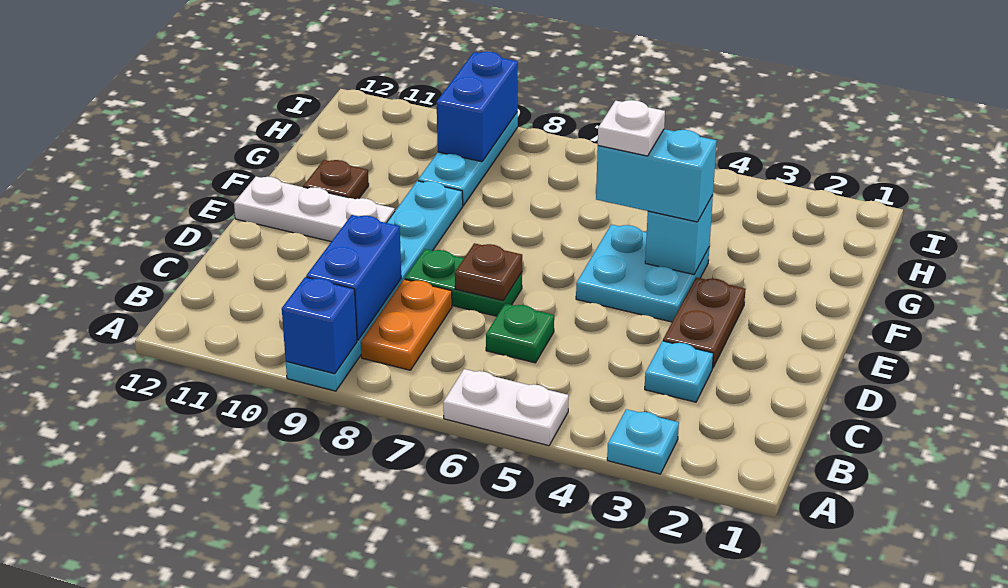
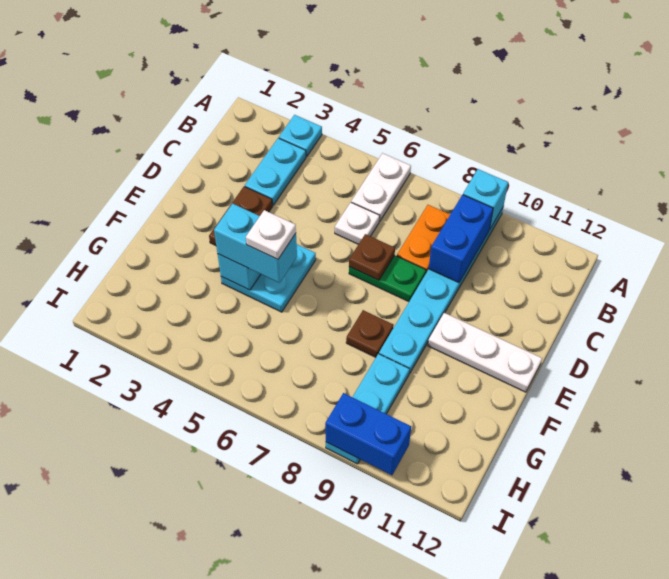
white plate A5:A6 level 1 -> white plate A6:B6 level 1
blue brick A9 level 2 -> cyan brick A9 level 2
cyan plate C3 level 1 -> cyan plate B3:C3 level 1
green plate C6 level 1 -> white plate C6 level 1
brown plate F11 level 1 -> brown plate F8 level 1
blue brick H9:I9 level 2 -> blue brick I9:I10 level 2

